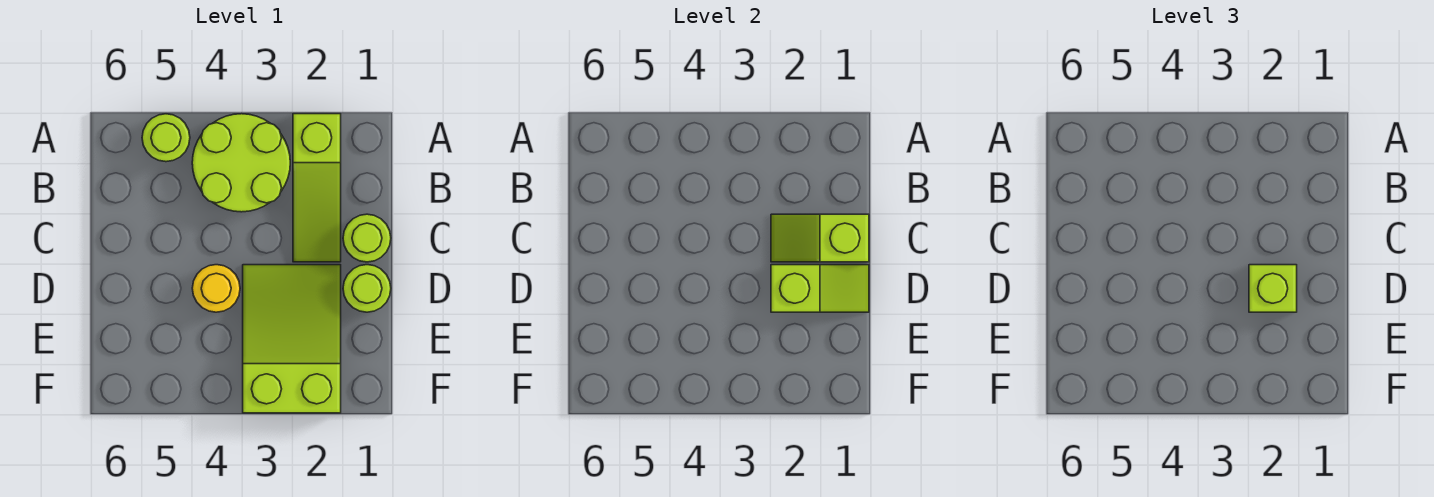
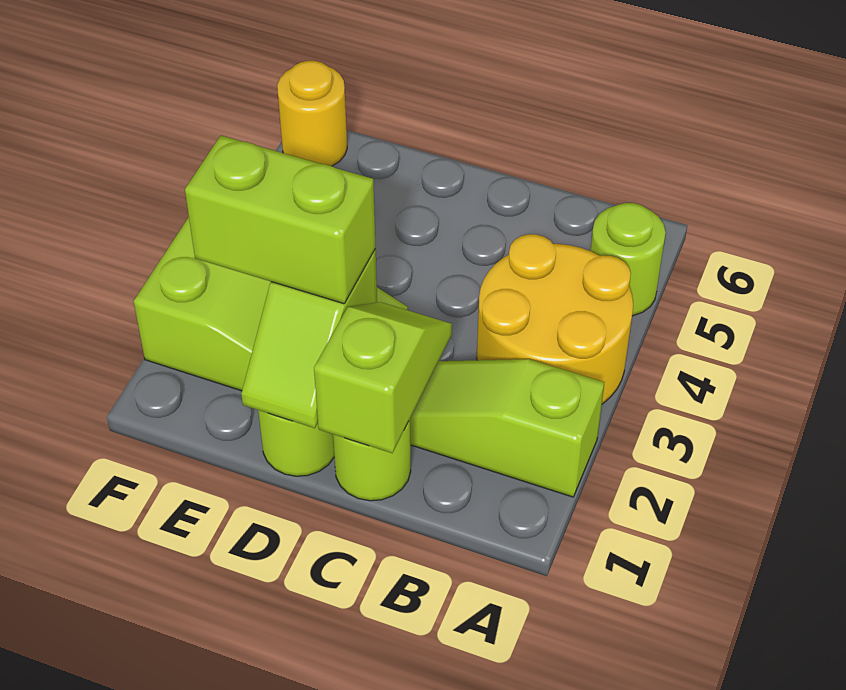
lime round brick A3:B4 level 1 -> yellow round brick A3:B4 level 1
lime brick D2 level 3 -> lime brick D2:E2 level 3
yellow round brick D4 level 1 -> yellow round brick F6 level 1

